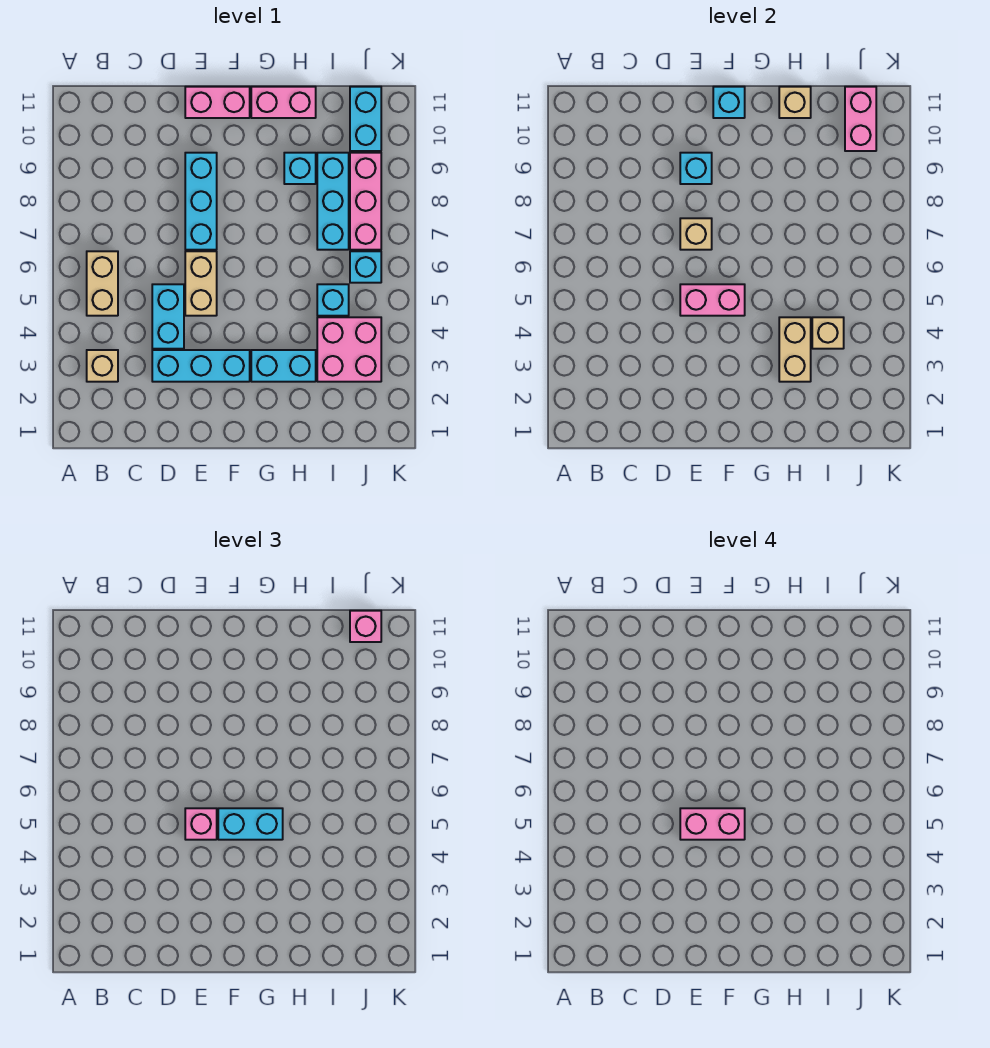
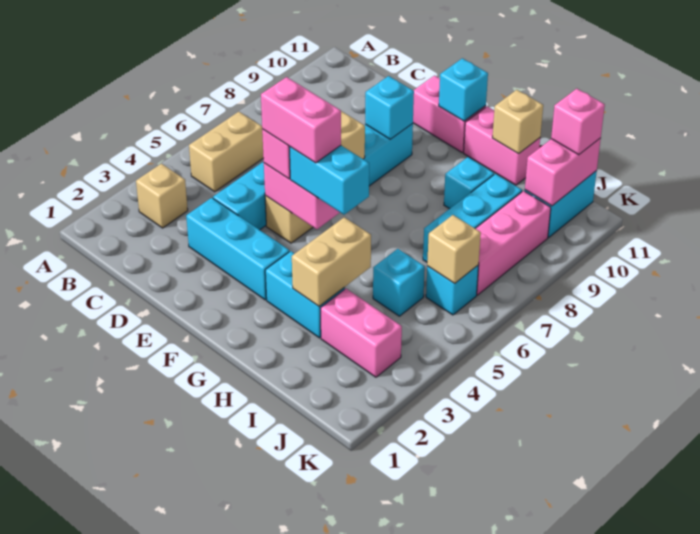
pink brick I3:J4 level 1 -> pink brick I3:J3 level 1
tan brick I4 level 2 -> tan brick J6 level 2

